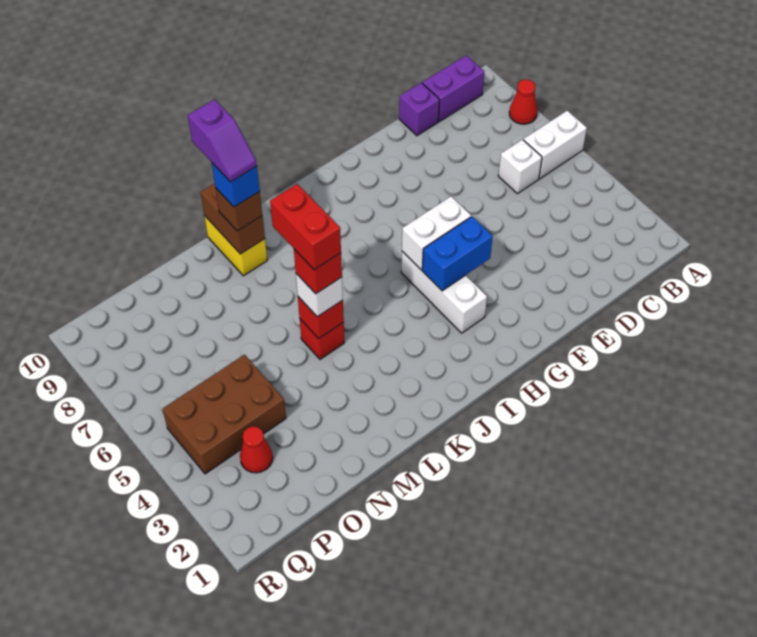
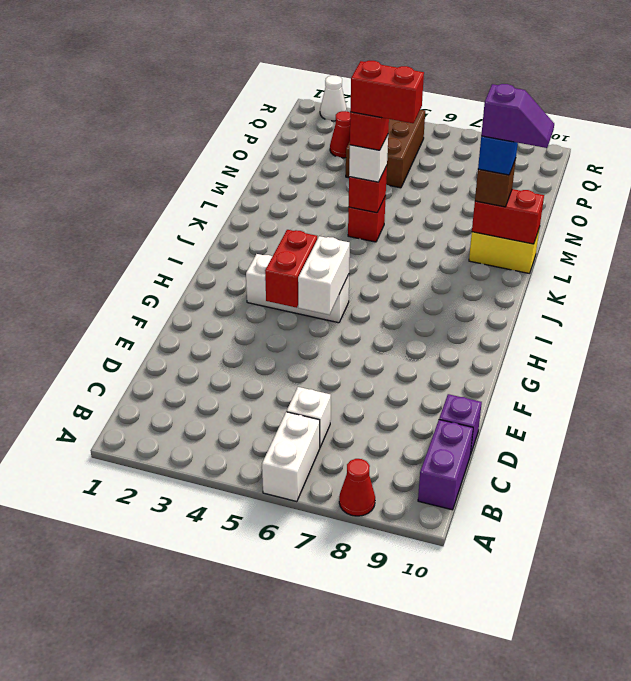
blue brick G4:H4 level 2 -> red brick G4:H4 level 2
brown brick L9:L10 level 2 -> red brick L9:L10 level 2
purple slope L9:L10 level 5 top 10 -> purple slope L9:L10 level 5 top 9
none -> white cone R2 level 1

